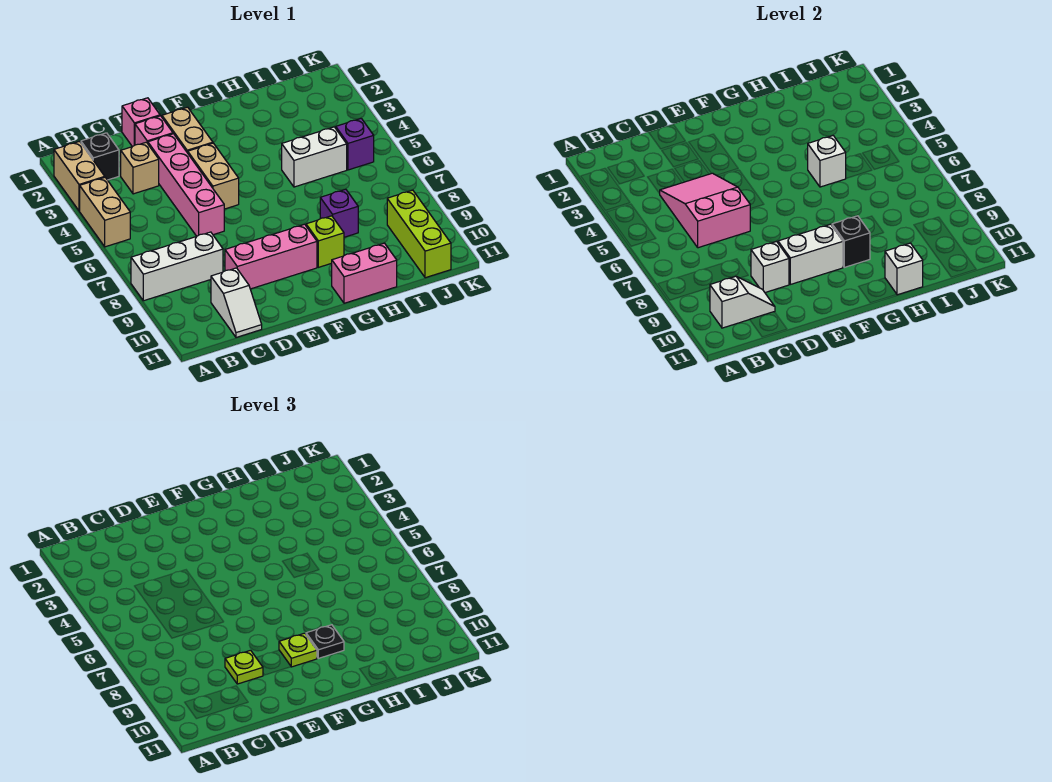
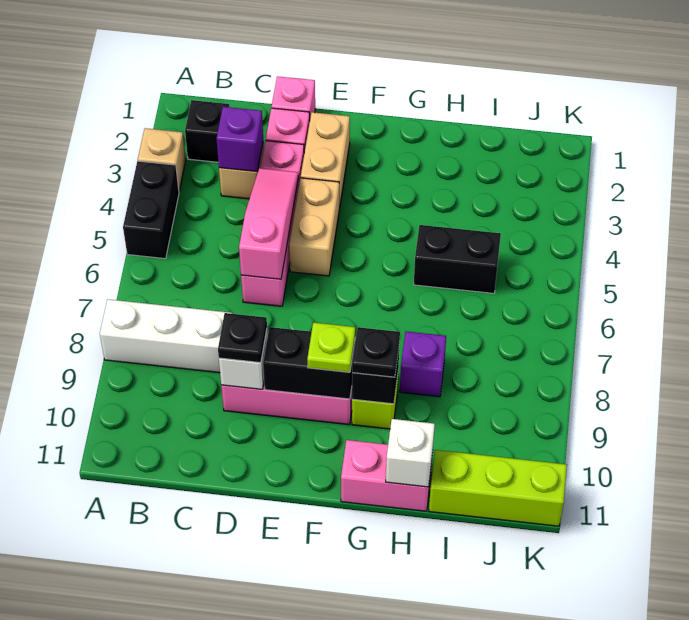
tan brick A2:A3 level 1 -> tan brick A3 level 1
tan brick A4:A5 level 1 -> black brick A4:A5 level 1
white slope B10:C10 level 2 top B -> none
pink slope C4:D6 level 2 top 6 -> pink slope D4:D6 level 2 top 6
white slope C10:C11 level 1 top 10 -> none
lime plate D9 level 3 -> black plate D9 level 3
white brick E9:F9 level 2 -> black brick E9:F9 level 2
white brick H5:I5 level 1 -> black brick H5:I5 level 1
white brick H5 level 2 -> none
purple brick J5 level 1 -> purple brick C3 level 2
lime brick J9:J11 level 1 -> lime brick I11:K11 level 1

